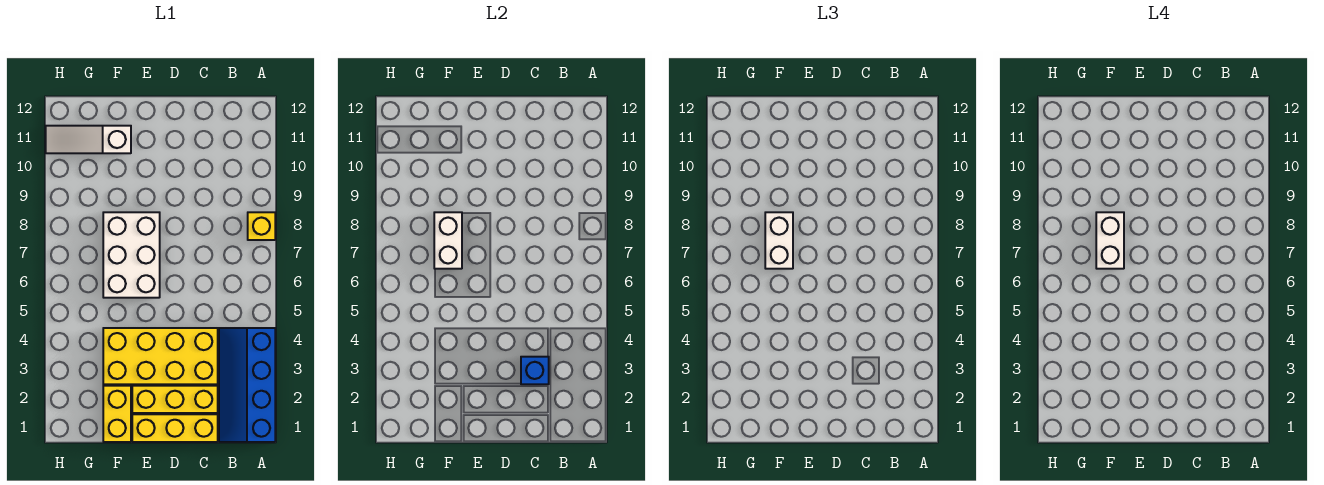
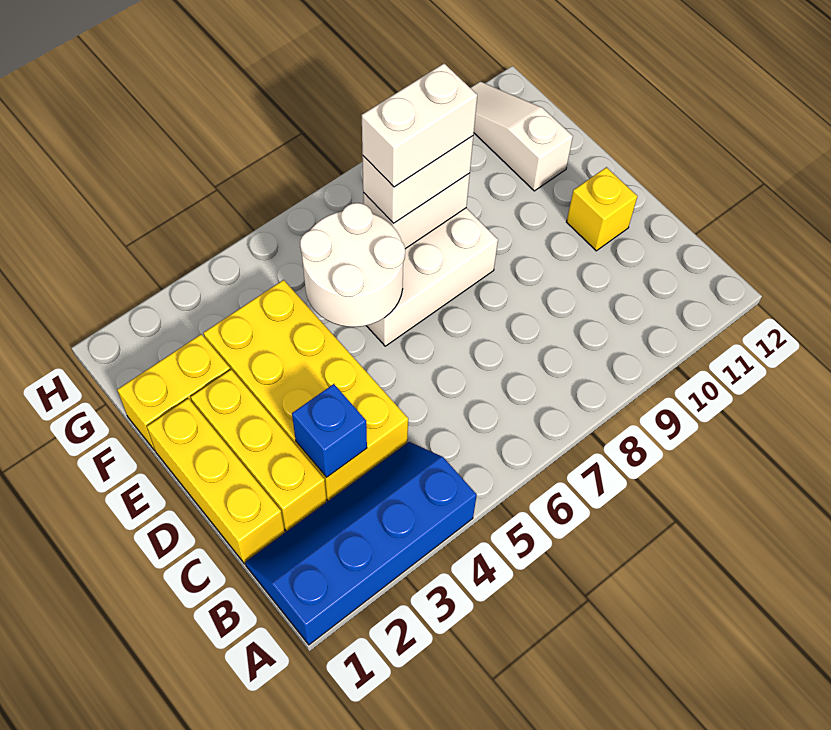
yellow brick A8 level 1 -> yellow brick D11 level 1
none -> white round brick E5:F6 level 2

